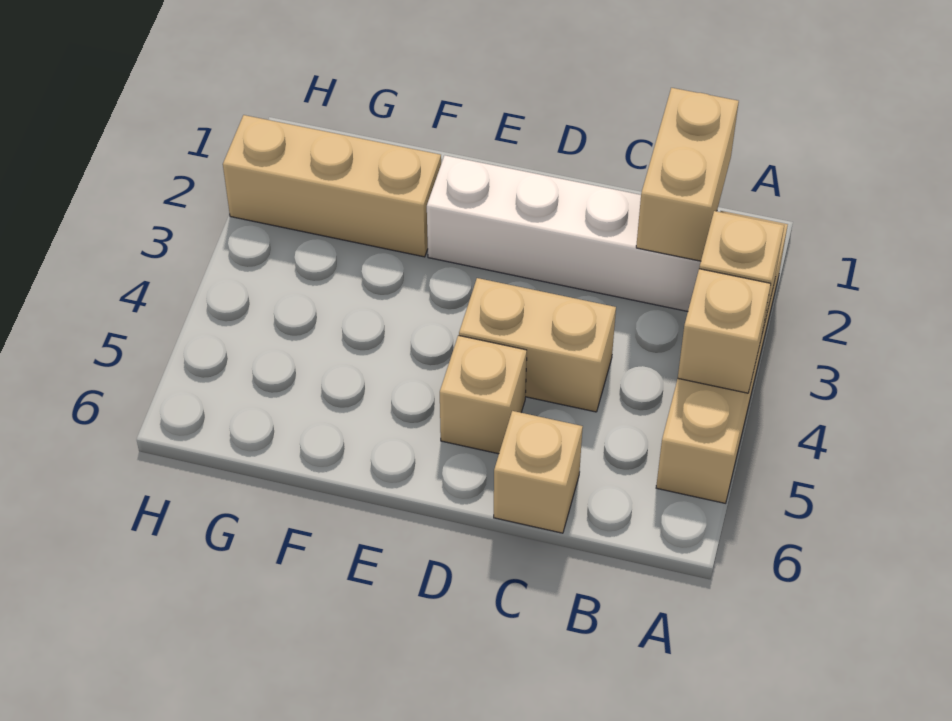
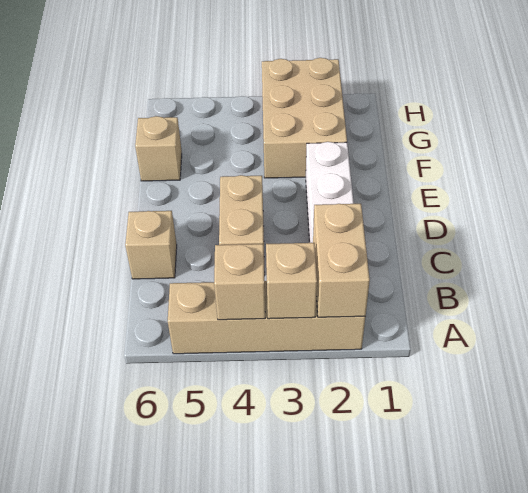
tan brick B1:B2 level 2 -> tan brick A2:B2 level 2
tan brick D5 level 1 -> tan brick F6 level 1
tan brick F2:H2 level 1 -> tan brick F2:H3 level 1

